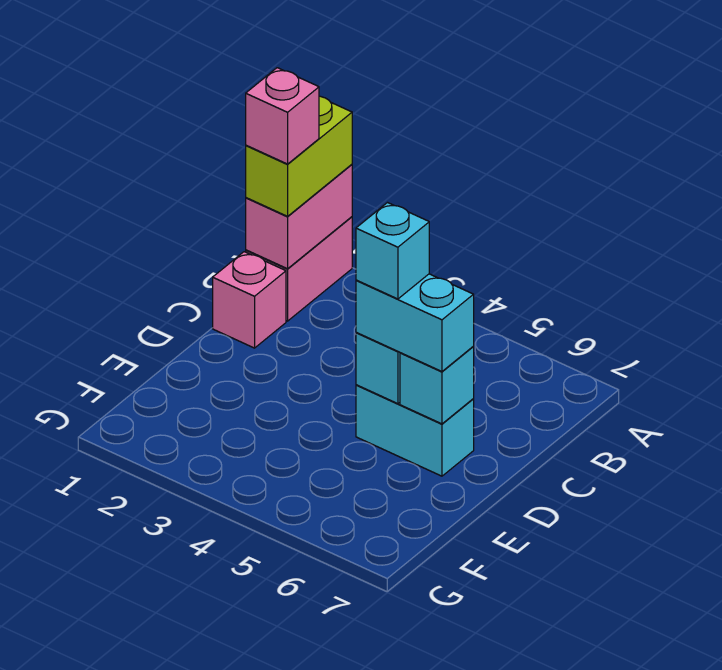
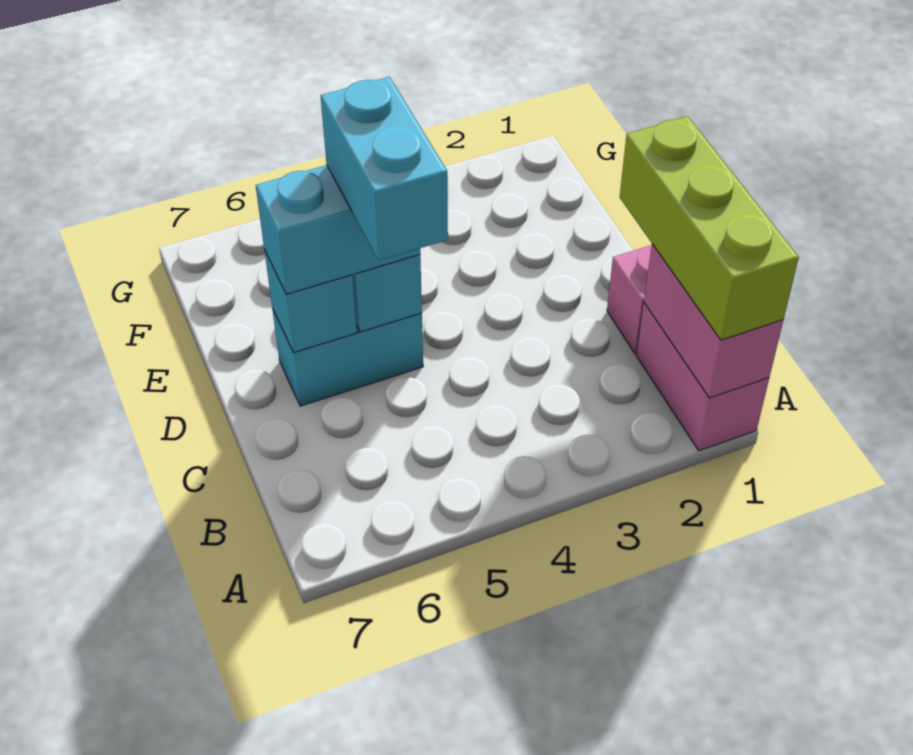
lime brick A1:B1 level 3 -> lime brick A1:C1 level 3
pink brick B1 level 4 -> none
cyan brick D5 level 4 -> cyan brick C5:D5 level 4

